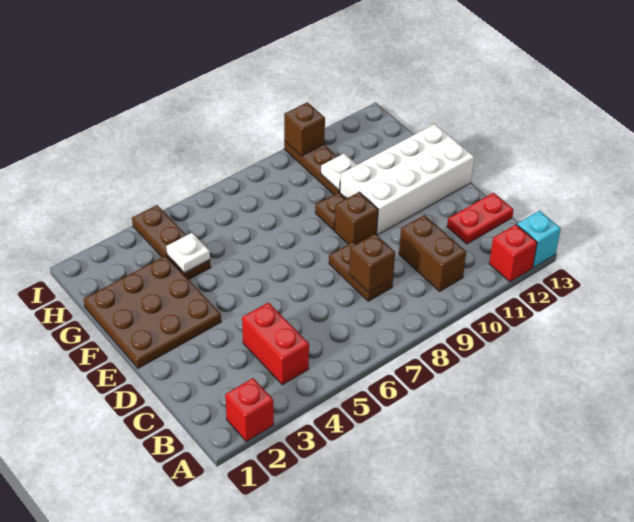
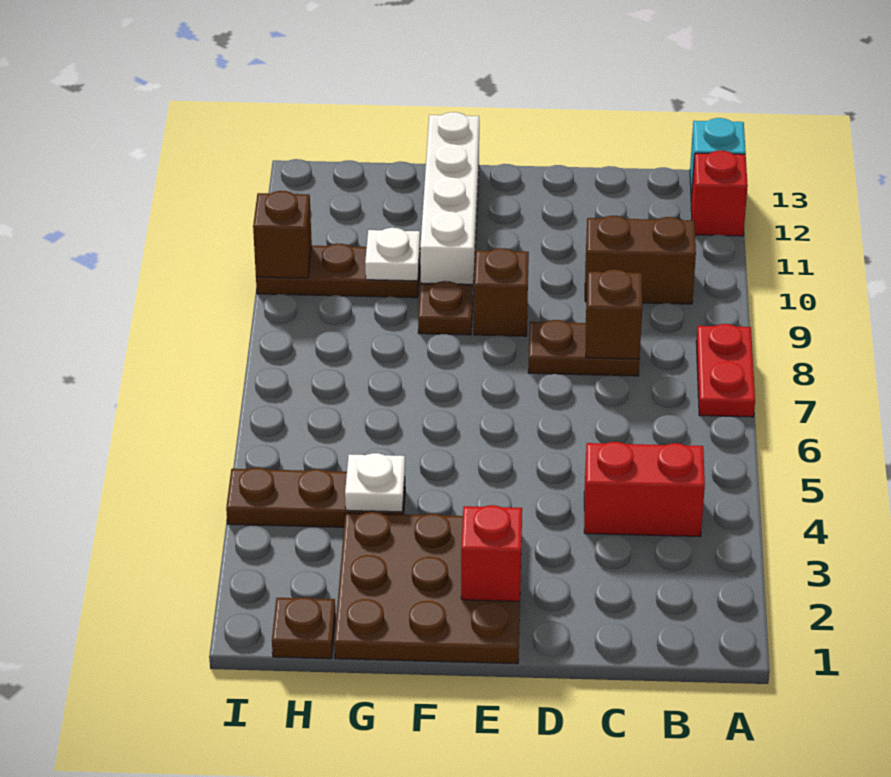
red brick A2 level 1 -> red brick E2 level 2
red plate C12:C13 level 1 -> red plate A7:A8 level 1
white brick E10:F13 level 1 -> white brick F10:F13 level 1
none -> brown plate H1 level 1

